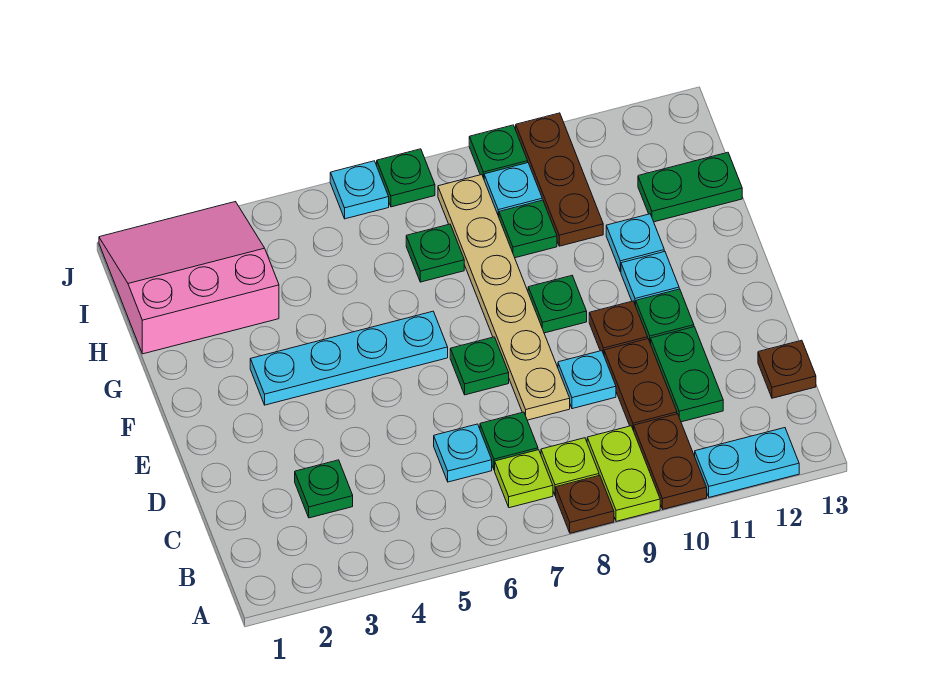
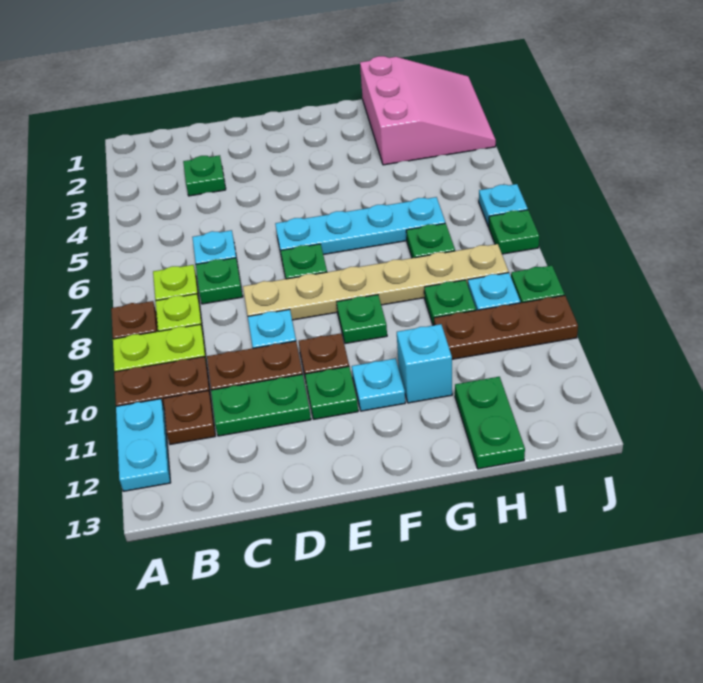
brown plate C13 level 1 -> brown plate B11 level 1
cyan plate F3:F6 level 1 -> cyan plate E6:H6 level 1
cyan plate G11 level 1 -> cyan brick G11 level 1

